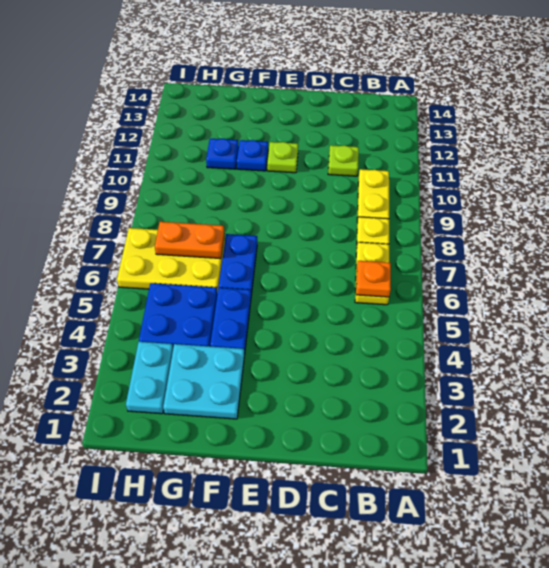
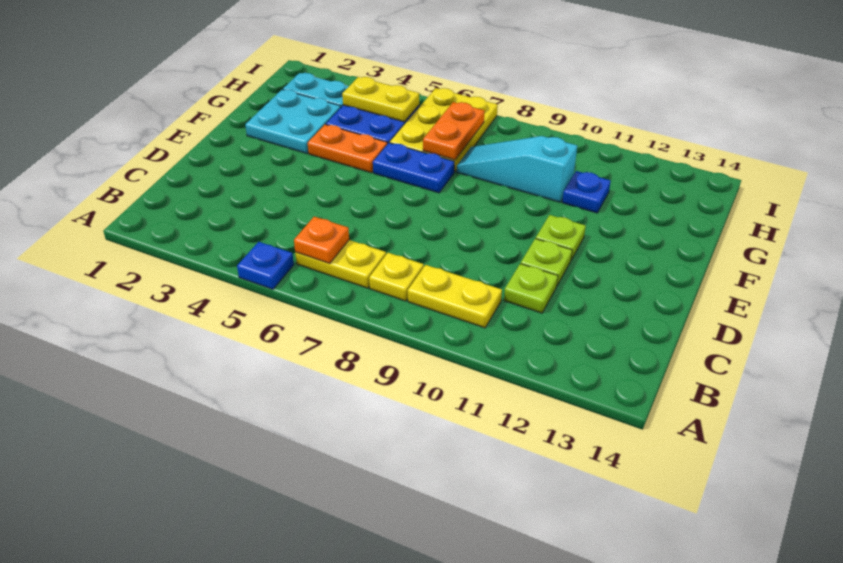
none -> lime plate D11 level 1
blue plate F4:F5 level 1 -> orange plate F4:F5 level 1
blue plate F11 level 1 -> blue plate A5 level 1
none -> cyan slope G8:G10 level 1 top 10
none -> yellow plate H4:H5 level 2

